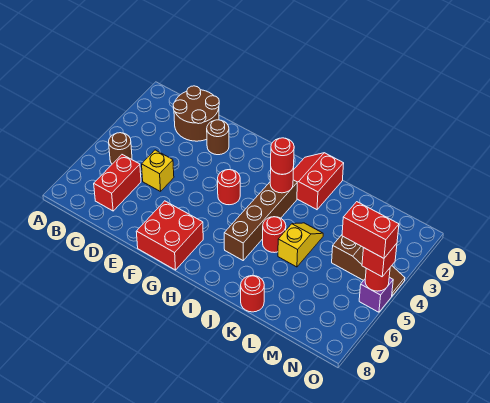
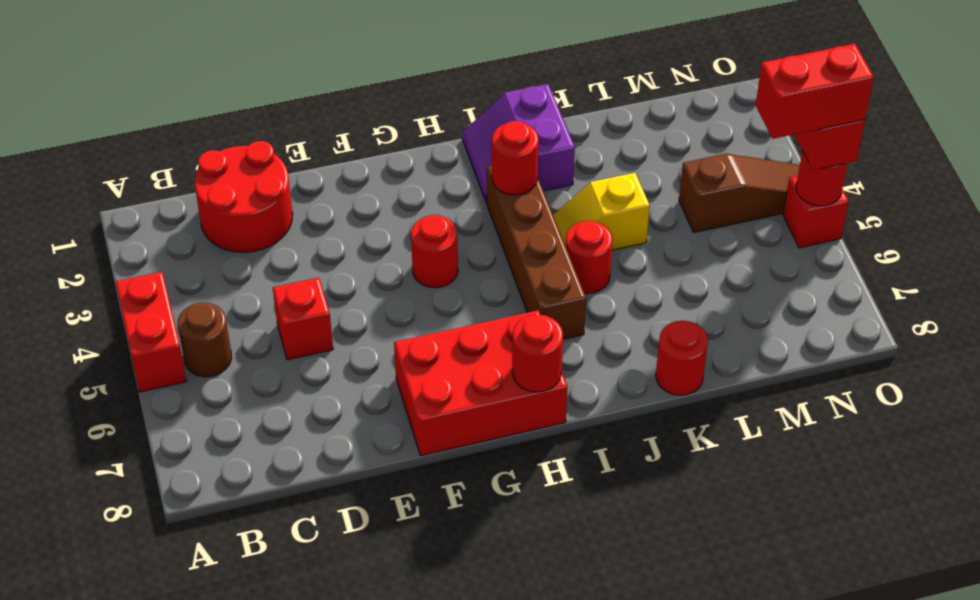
brown round brick C1:D2 level 1 -> red round brick C1:D2 level 1
red brick C6:C7 level 1 -> red brick A4:A5 level 1
yellow brick D5 level 1 -> red brick D5 level 1
brown round brick E2 level 1 -> none
red brick F7:G8 level 1 -> red brick F7:H8 level 1
red slope I1:J2 level 1 top J -> purple slope I1:J2 level 1 top J
red round brick I3 level 3 -> red round brick H8 level 2
yellow slope K4:K5 level 1 top 5 -> yellow slope J4:K4 level 1 top K
purple brick O5 level 1 -> red brick O5 level 1

